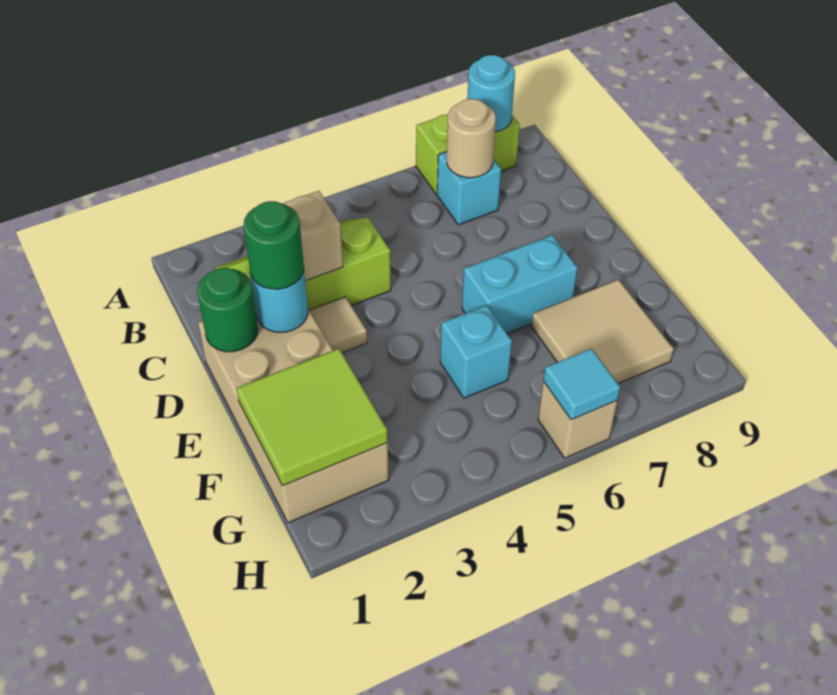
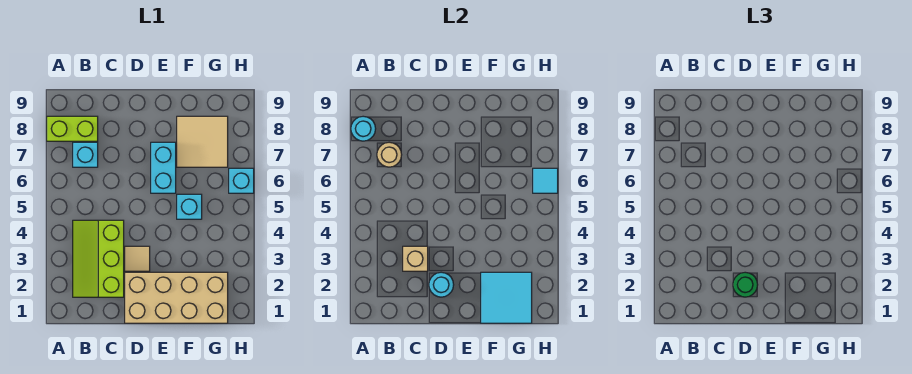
lime brick A7:A8 level 1 -> lime brick A8:B8 level 1
green round brick D1 level 2 -> none
lime tile F1:G2 level 2 -> cyan tile F1:G2 level 2
tan brick H6 level 1 -> cyan brick H6 level 1

